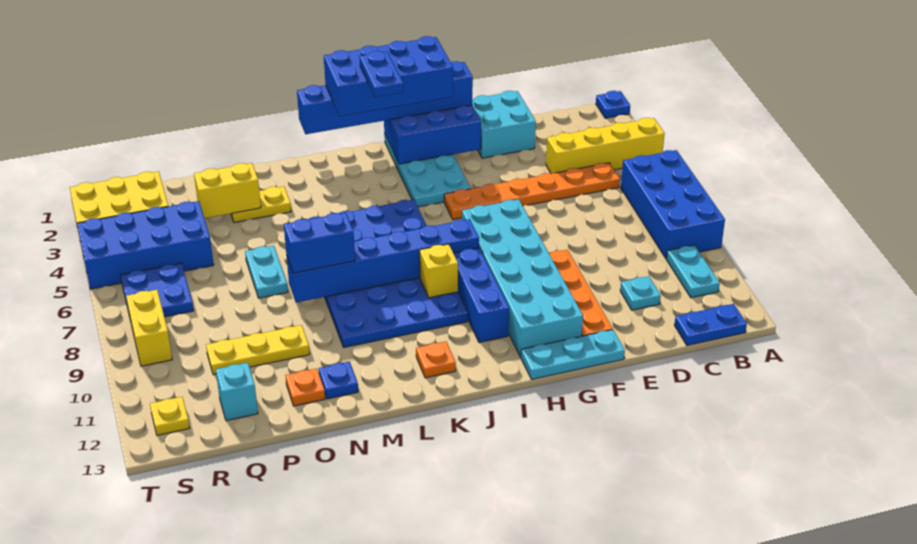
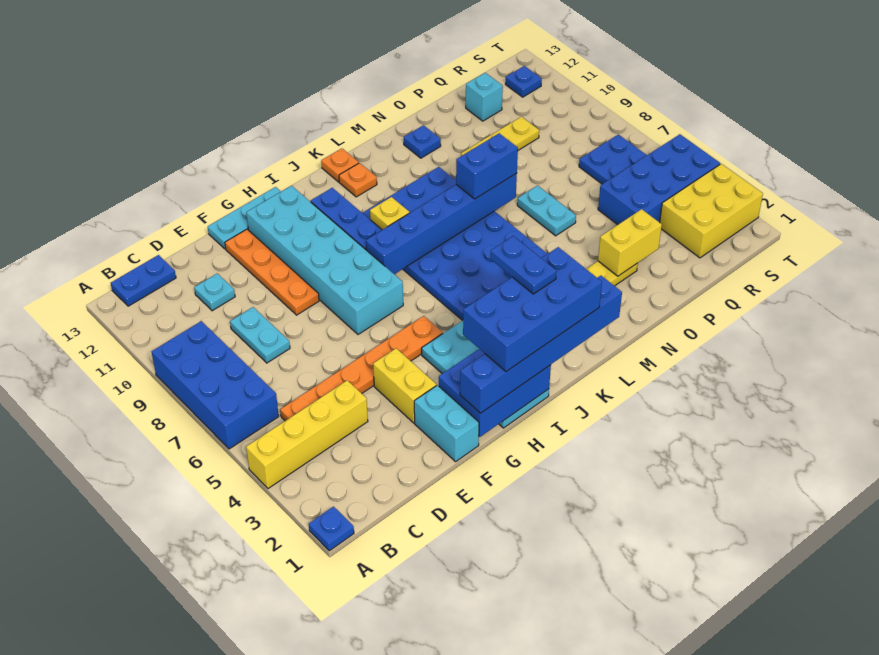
cyan plate B10:B11 level 1 -> cyan plate D8:D9 level 1
cyan brick E1:F2 level 1 -> cyan brick F1:F2 level 1
orange plate O12 level 1 -> orange plate K13 level 1
yellow brick S8:S9 level 1 -> yellow brick F3:F4 level 1
yellow plate S12 level 1 -> blue plate S12 level 1

